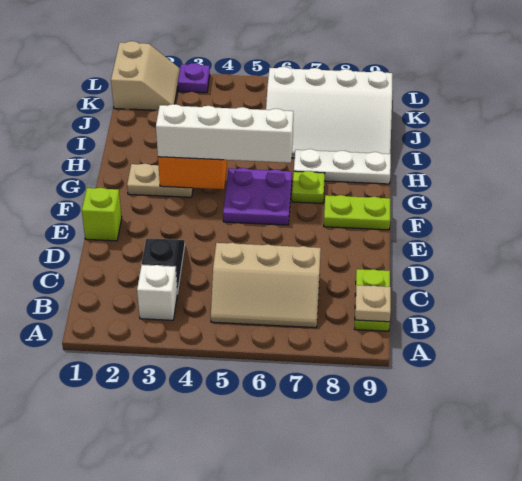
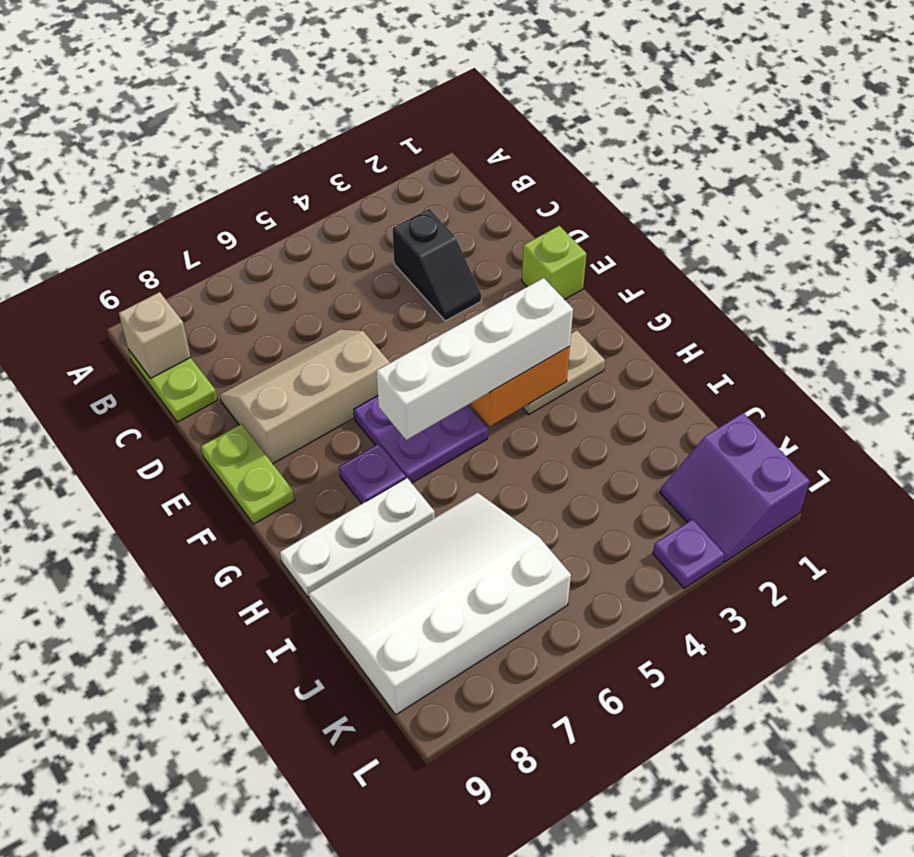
white brick B3 level 1 -> none
tan slope B5:C7 level 1 top C -> tan slope D6:E8 level 1 top E
tan plate B9 level 2 -> tan brick B9 level 2
lime plate F8:F9 level 1 -> lime plate E9:F9 level 1
lime plate G7 level 1 -> purple plate G7 level 1
tan slope K1:L2 level 1 top 1 -> purple slope K1:L2 level 1 top 1

